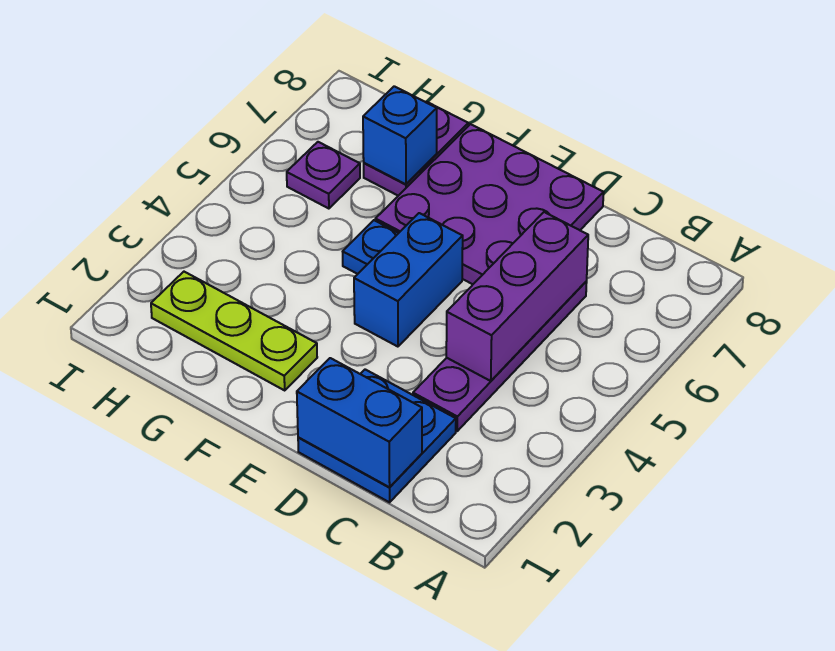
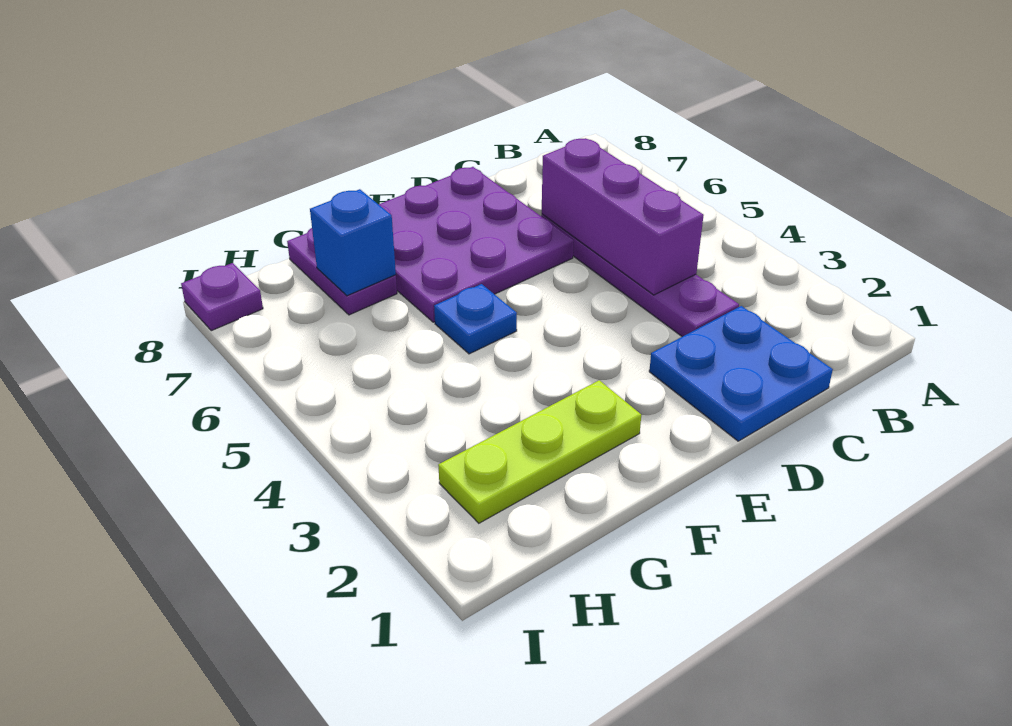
blue brick C1:D1 level 2 -> none
blue brick E4:E5 level 1 -> none
purple plate H6 level 1 -> purple plate I8 level 1

